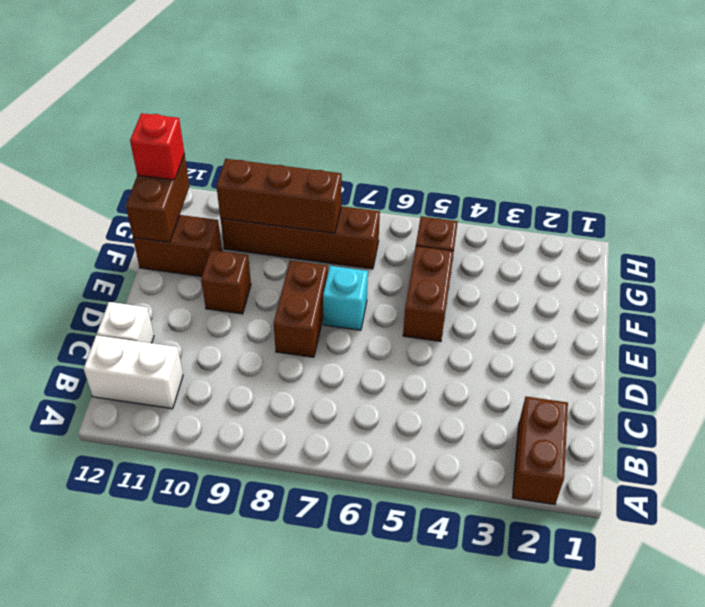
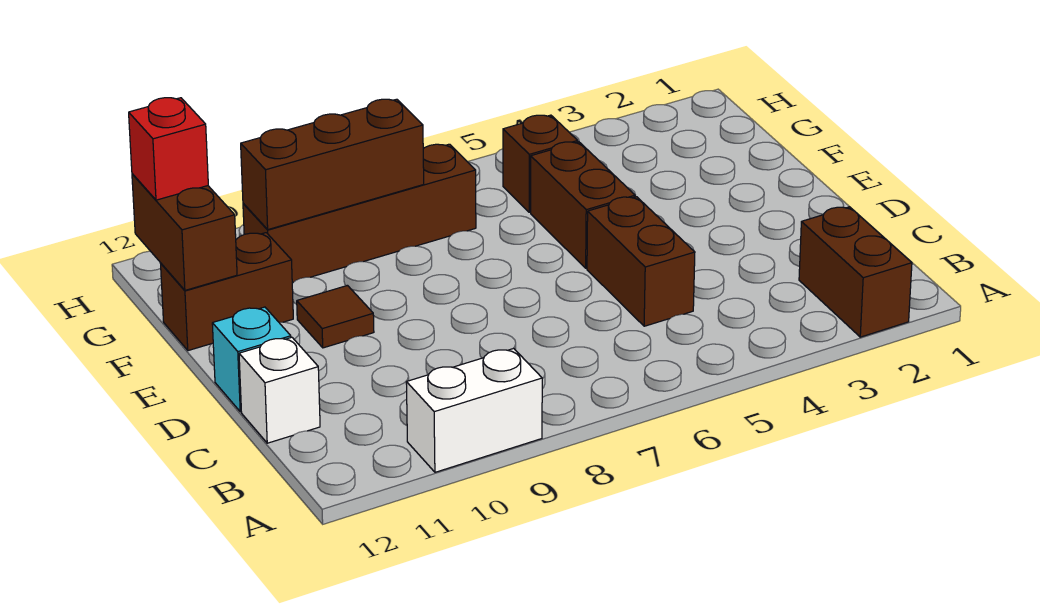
white brick B11:B12 level 1 -> white brick A9:A10 level 1
brown brick D8:E8 level 1 -> brown brick C5:D5 level 1
cyan brick E7 level 1 -> cyan brick D12 level 1
brown brick E10 level 1 -> brown tile E10 level 1

